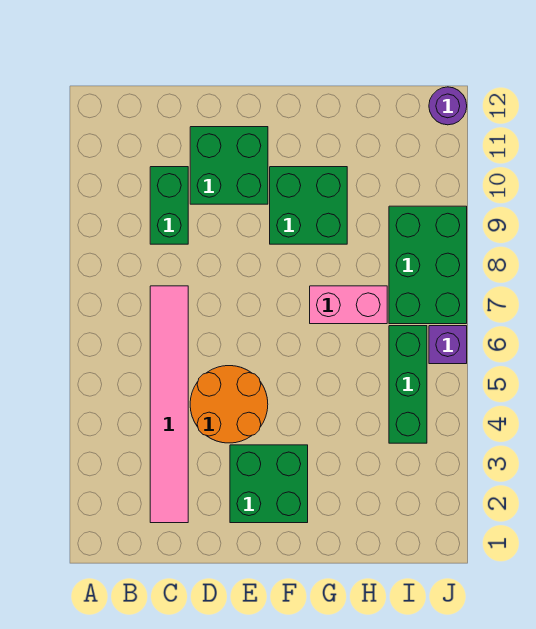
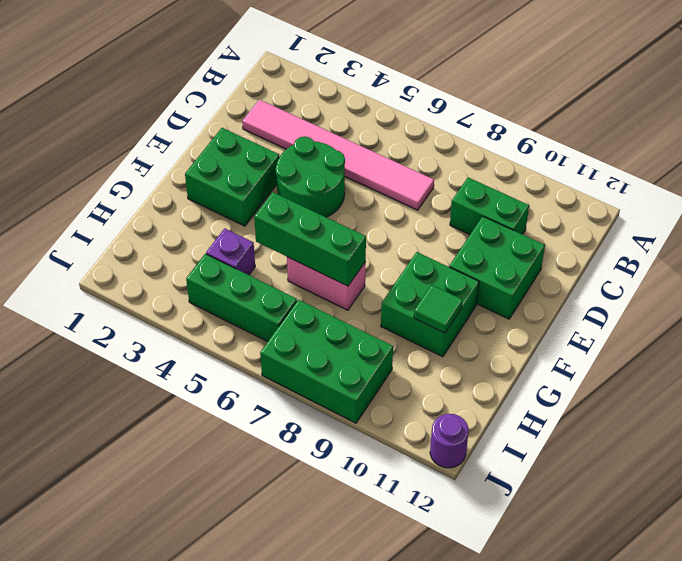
orange round brick D4:E5 level 1 -> green round brick D4:E5 level 1
none -> green brick G5:G7 level 2
pink brick G7:H7 level 1 -> pink brick G6:G7 level 1
none -> green tile G10 level 2
purple brick J6 level 1 -> purple brick H4 level 1

